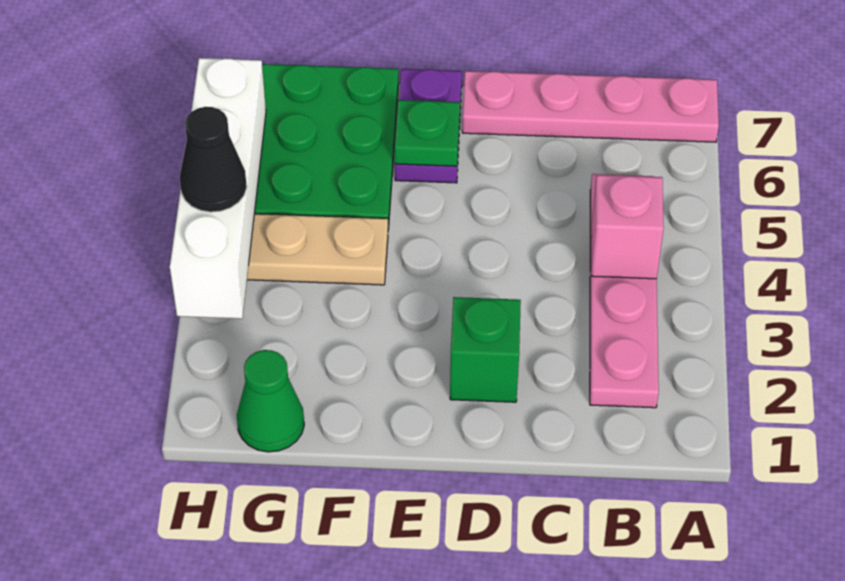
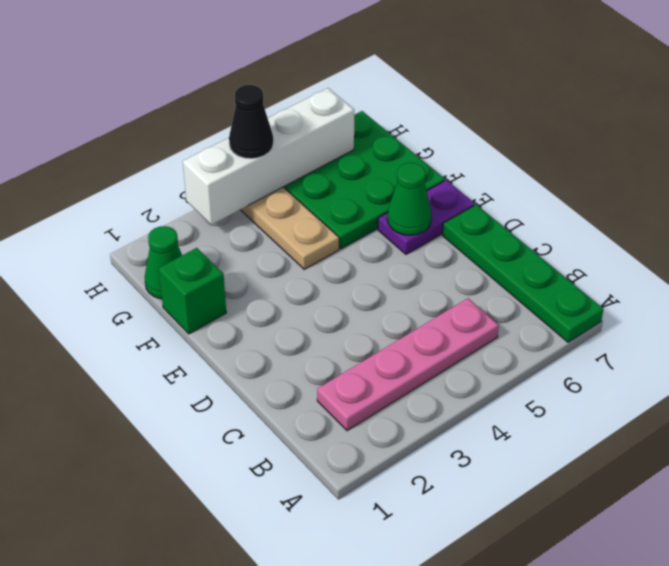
pink plate A7:D7 level 1 -> green plate A7:D7 level 1
pink brick B4 level 2 -> none
green brick D2 level 1 -> green brick F1 level 1
green plate E6 level 2 -> green cone E6 level 2

